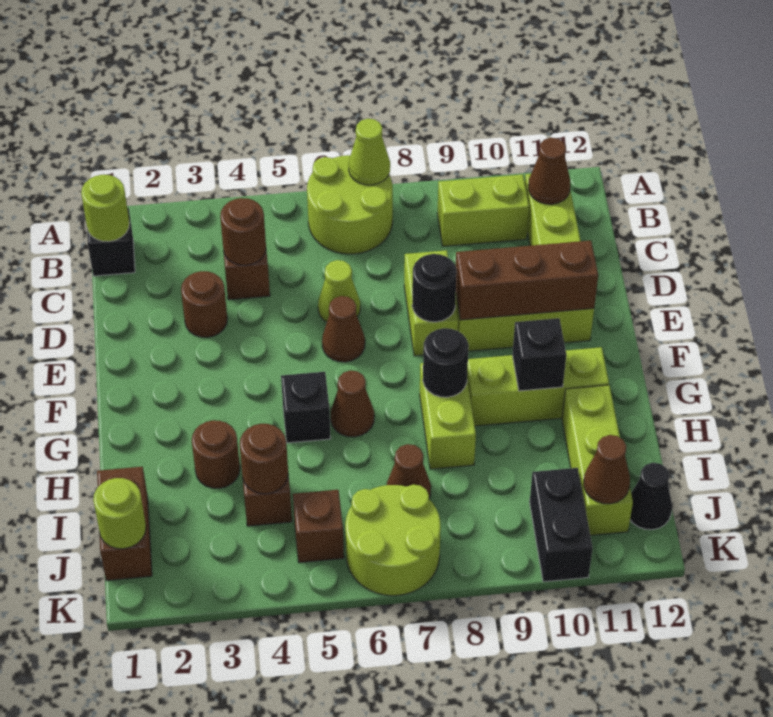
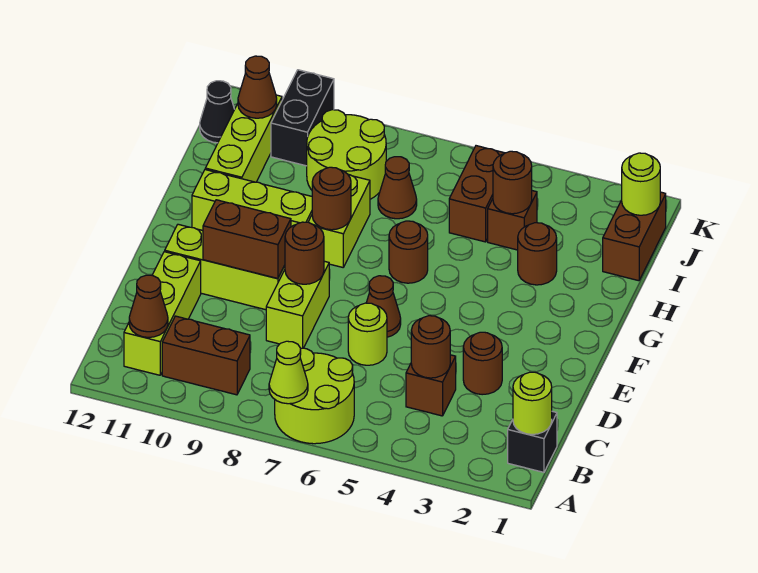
lime brick B9:B10 level 1 -> brown brick B9:B10 level 1
lime cone D6 level 1 -> lime round brick D6 level 1
black round brick E8 level 2 -> brown round brick E8 level 2
brown brick E9:E11 level 2 -> brown brick E9:E10 level 2
black brick G5 level 1 -> none
brown cone G6 level 1 -> brown round brick G6 level 1
black round brick G8 level 2 -> brown round brick G8 level 2
black brick G10 level 2 -> none
brown brick J5 level 1 -> brown brick I5:J5 level 1
lime round brick J6:K7 level 1 -> lime round brick I8:J9 level 1

